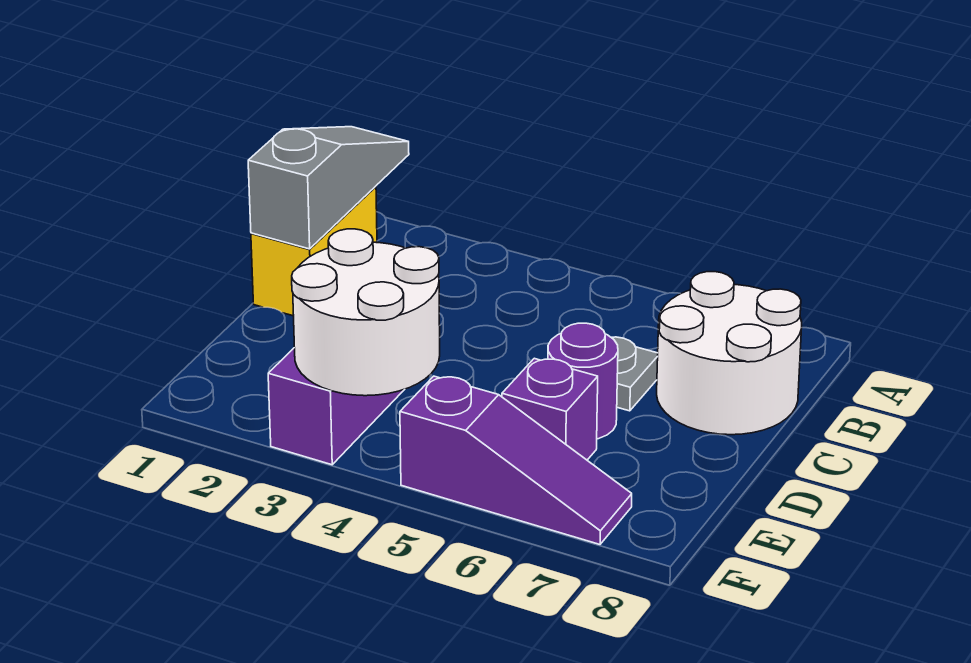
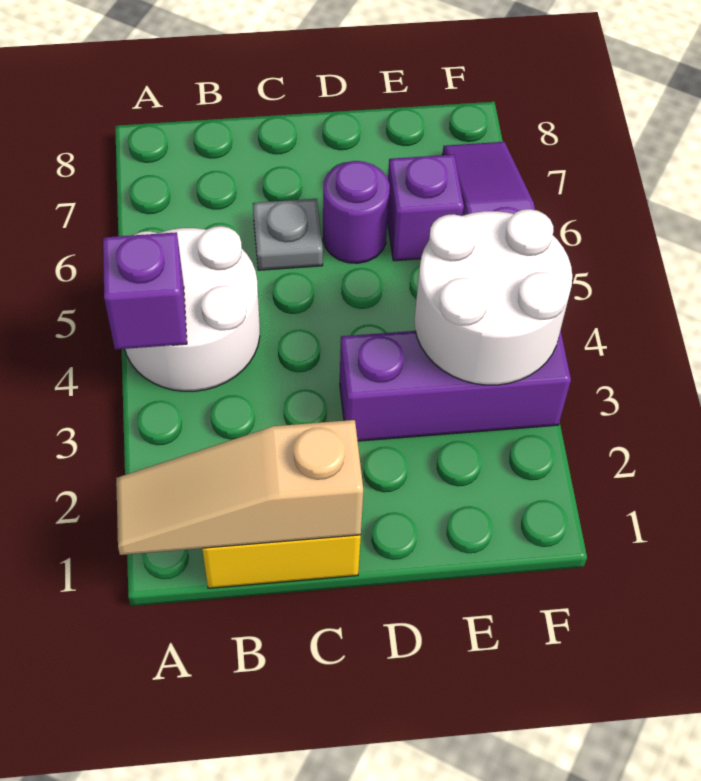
grey slope A1:C1 level 2 top C -> tan slope A1:C1 level 2 top C
none -> purple brick A4 level 2
white round brick B7:C8 level 1 -> white round brick A4:B5 level 1

